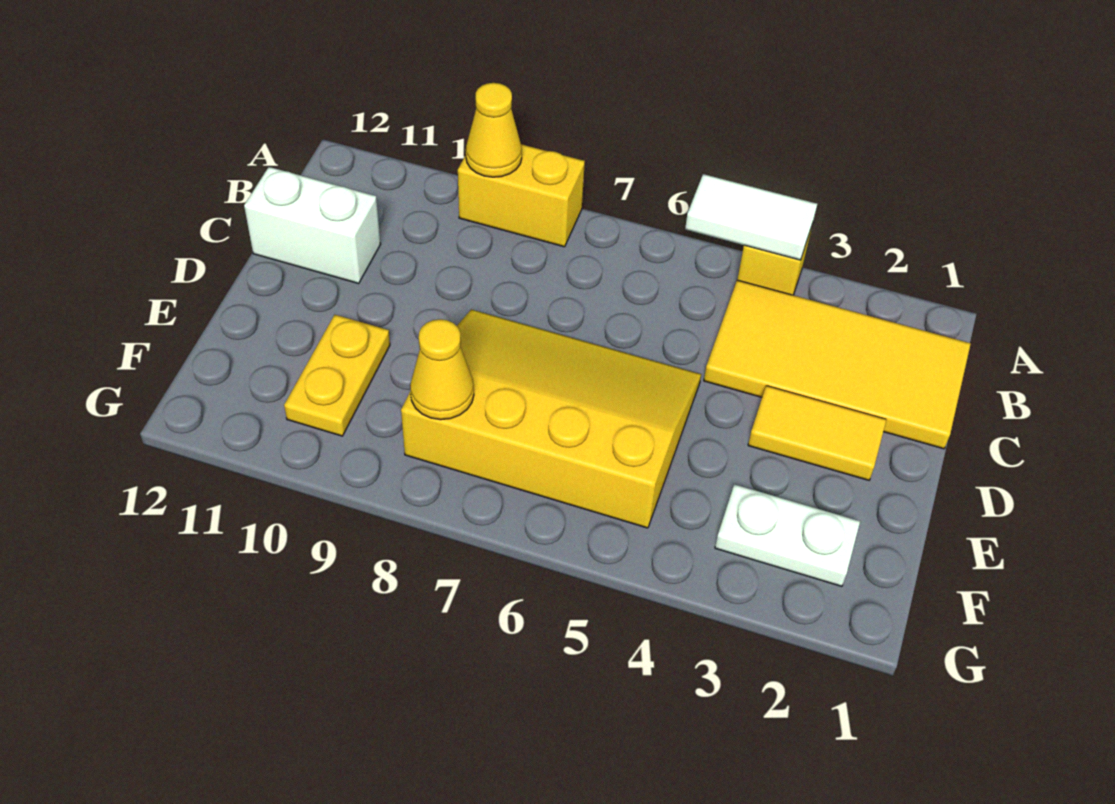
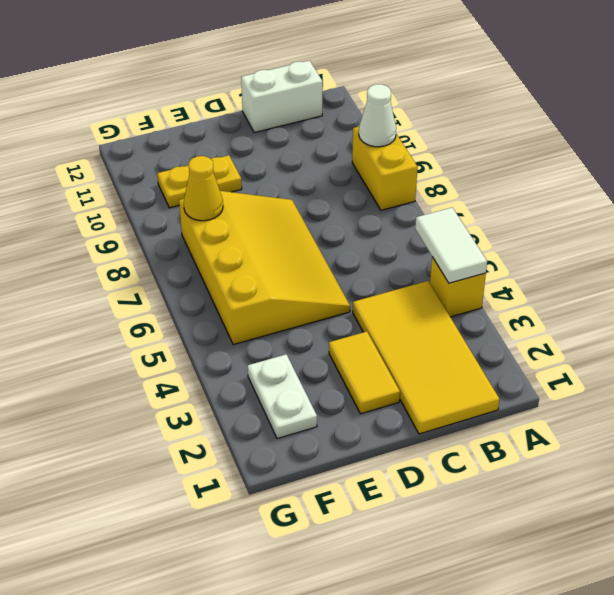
yellow cone A9 level 2 -> white cone A9 level 2
white brick C11:C12 level 1 -> white brick B12:C12 level 1

